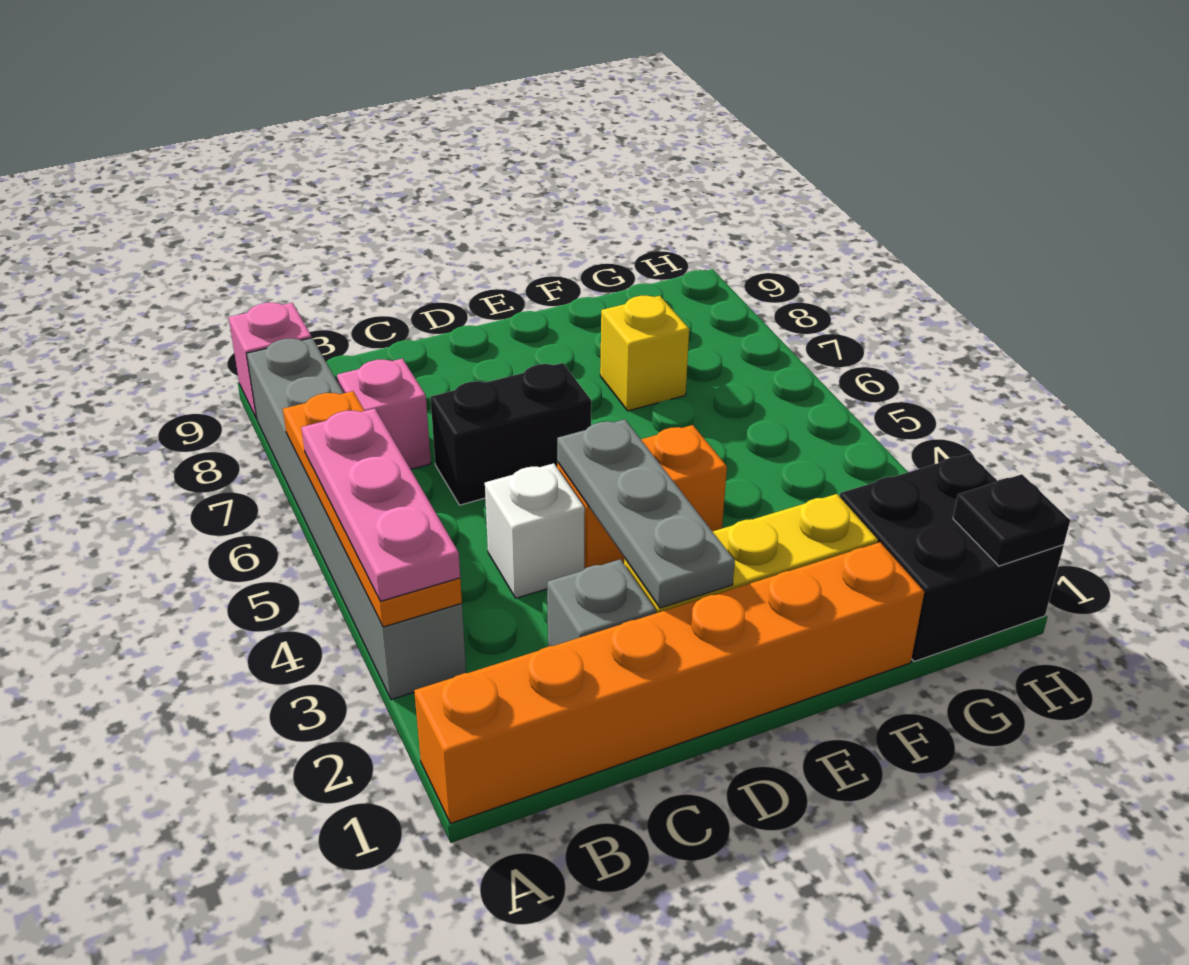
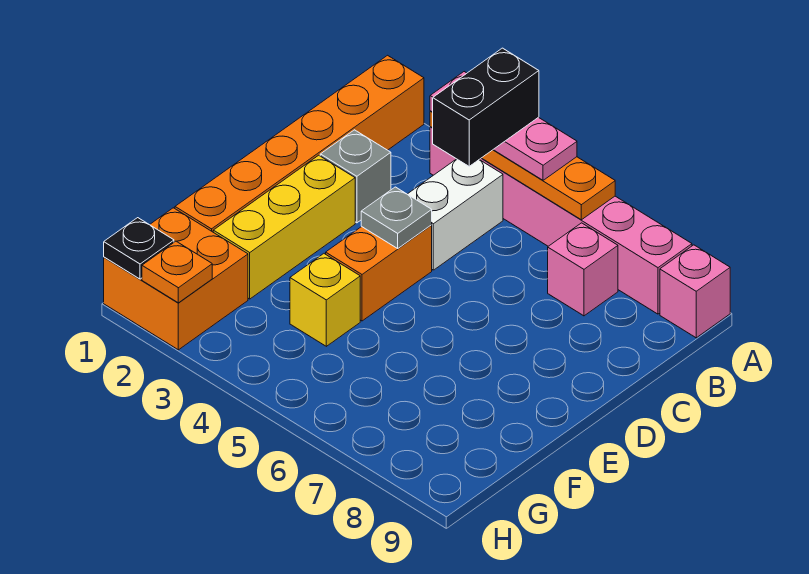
grey brick A3:A8 level 1 -> pink brick A3:A8 level 1
white brick C4 level 1 -> white brick B4:C4 level 1
black brick C6:D6 level 1 -> black brick A4:B4 level 4
grey plate D2:D4 level 2 -> grey plate D4 level 2
yellow brick F7 level 1 -> yellow brick F4 level 1
black brick G1:H2 level 1 -> orange brick G1:H2 level 1
none -> orange plate H2 level 2

